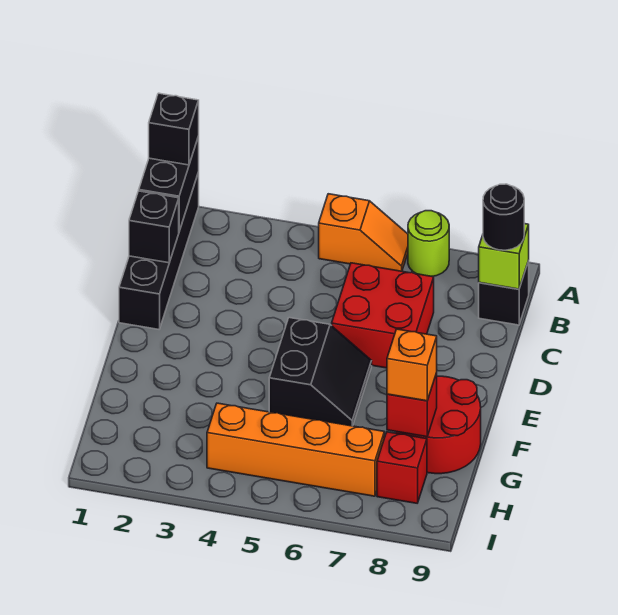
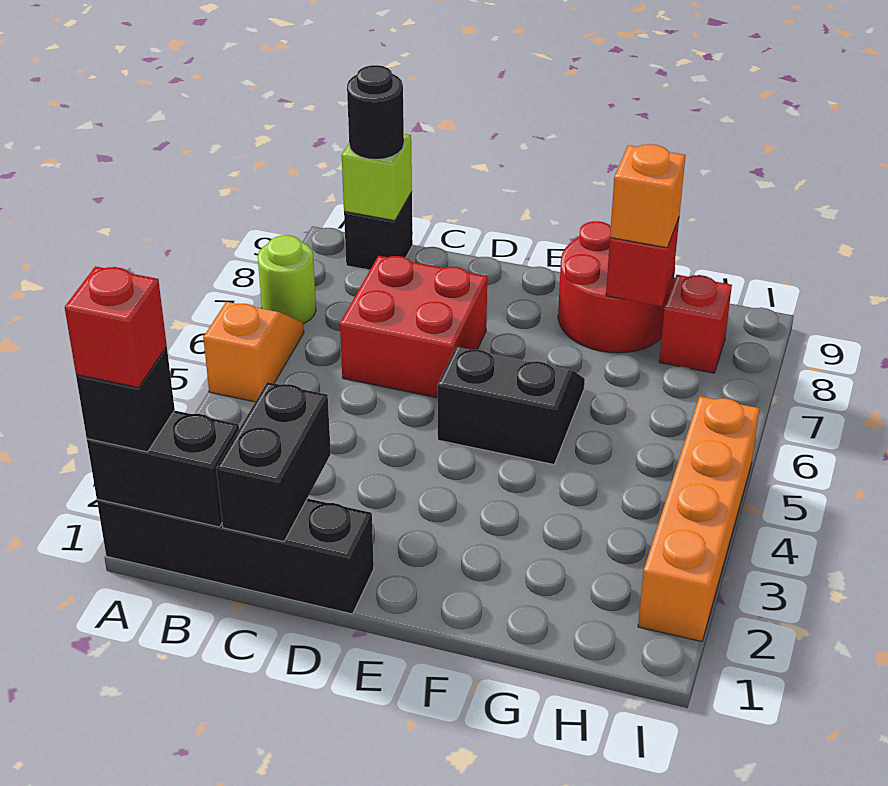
none -> red brick A1 level 4
black brick C1 level 2 -> black brick C1:C2 level 2
orange brick H4:H7 level 1 -> orange brick I2:I5 level 1

